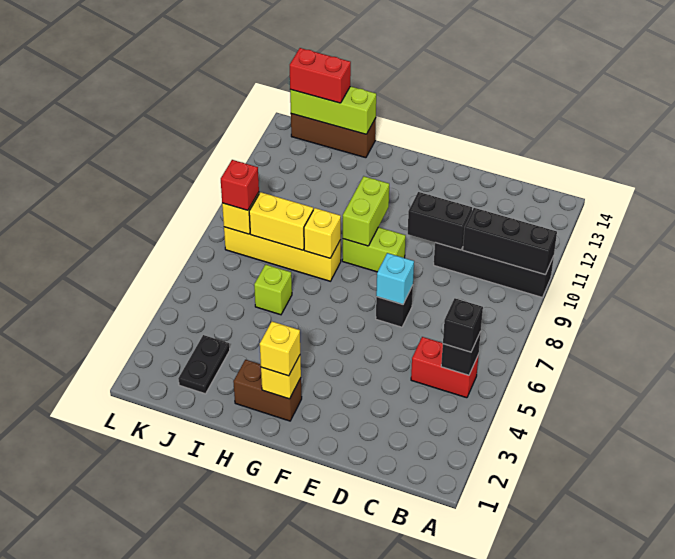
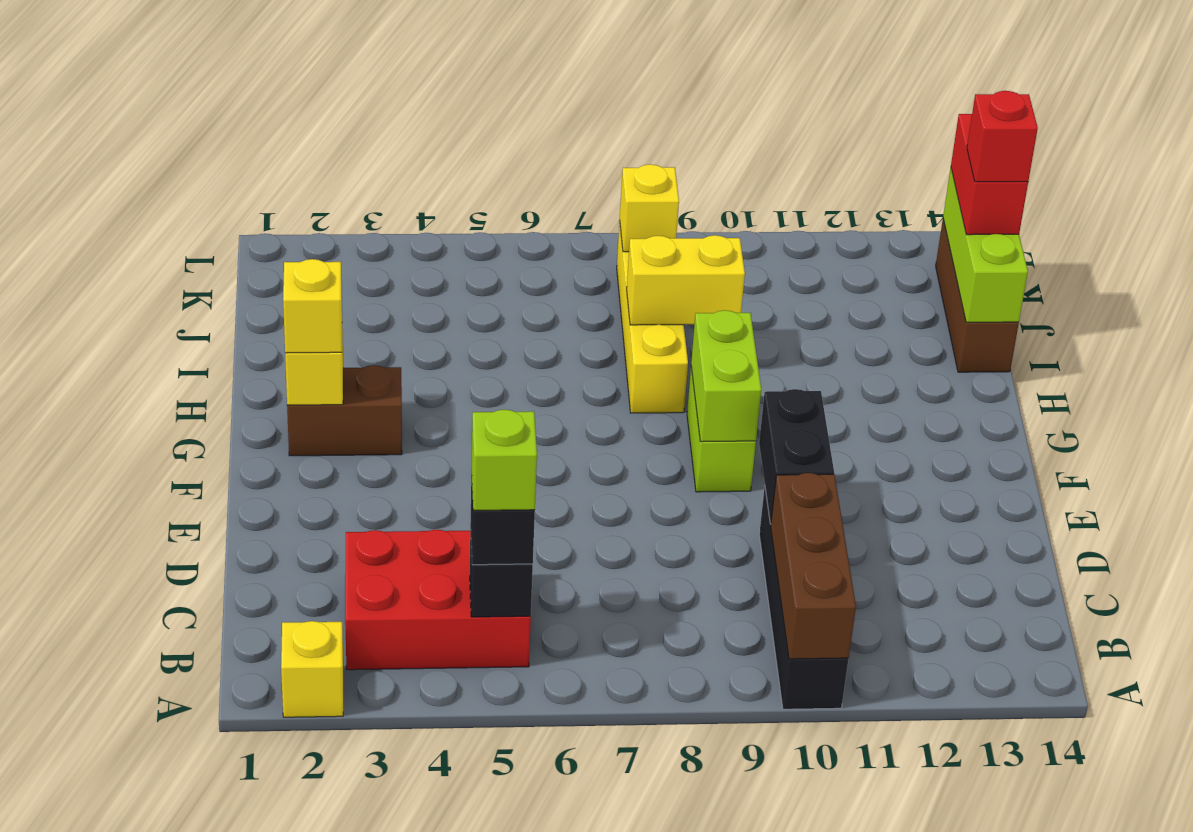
black brick A10:C10 level 2 -> brown brick A10:C10 level 2
red brick B5:C5 level 1 -> red brick B3:C5 level 1
black brick E7 level 1 -> none
cyan brick E7 level 2 -> none
brown brick G2:H2 level 1 -> brown brick G2:G3 level 1
lime brick G9:G10 level 2 -> lime brick F9:G9 level 2
yellow brick H8 level 2 -> yellow brick A2 level 1
lime brick I6 level 1 -> lime brick B5 level 4
yellow brick I8:J8 level 2 -> yellow brick I8:I9 level 2
black plate J2:J3 level 1 -> none
red brick K8 level 3 -> red brick J14 level 4

